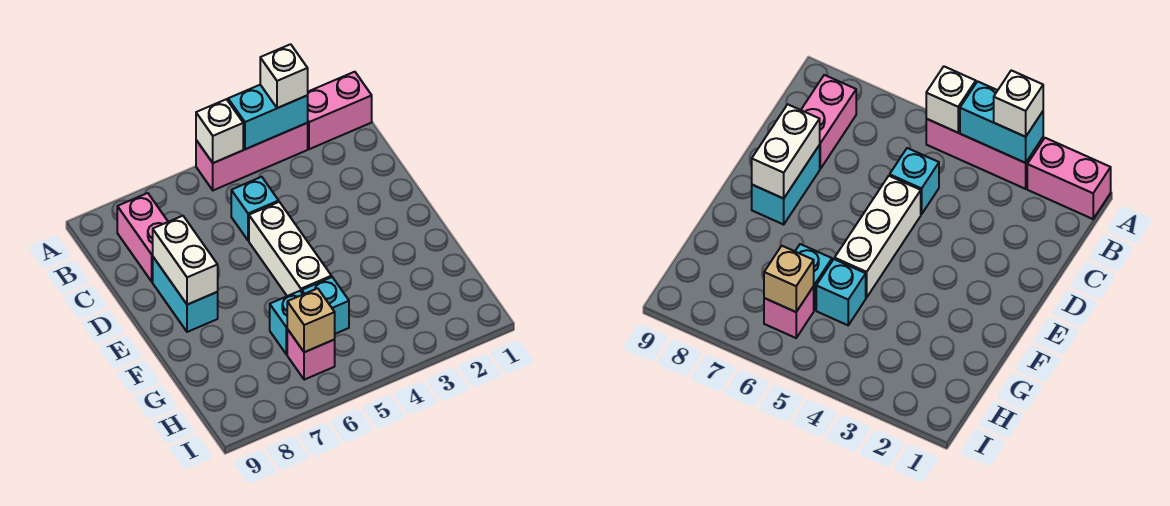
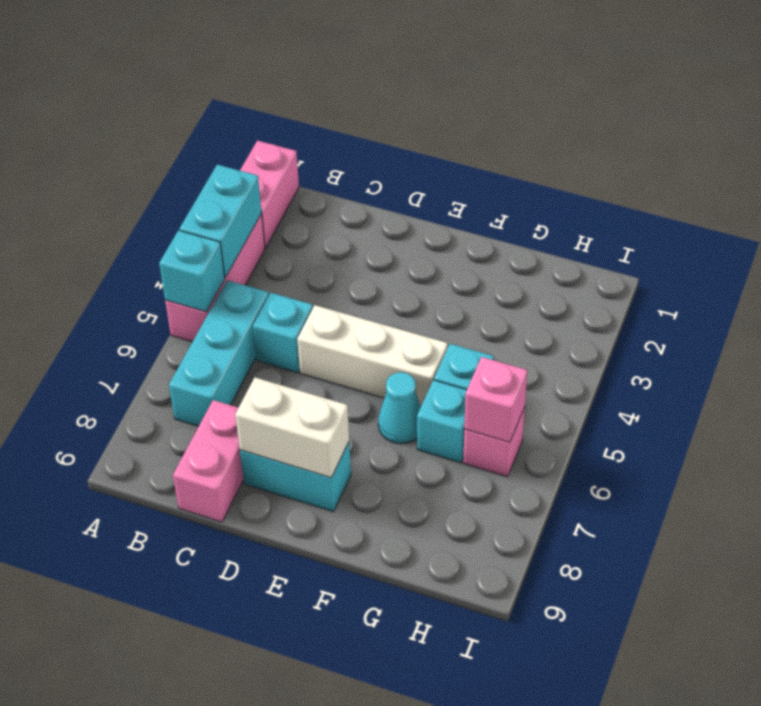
white brick A3 level 3 -> none
white brick A5 level 2 -> cyan brick A5 level 2
none -> cyan brick B5:B7 level 1
pink brick B8:C8 level 1 -> pink brick C8:C9 level 1
none -> cyan cone F6 level 1
tan brick H6 level 2 -> pink brick H6 level 2

